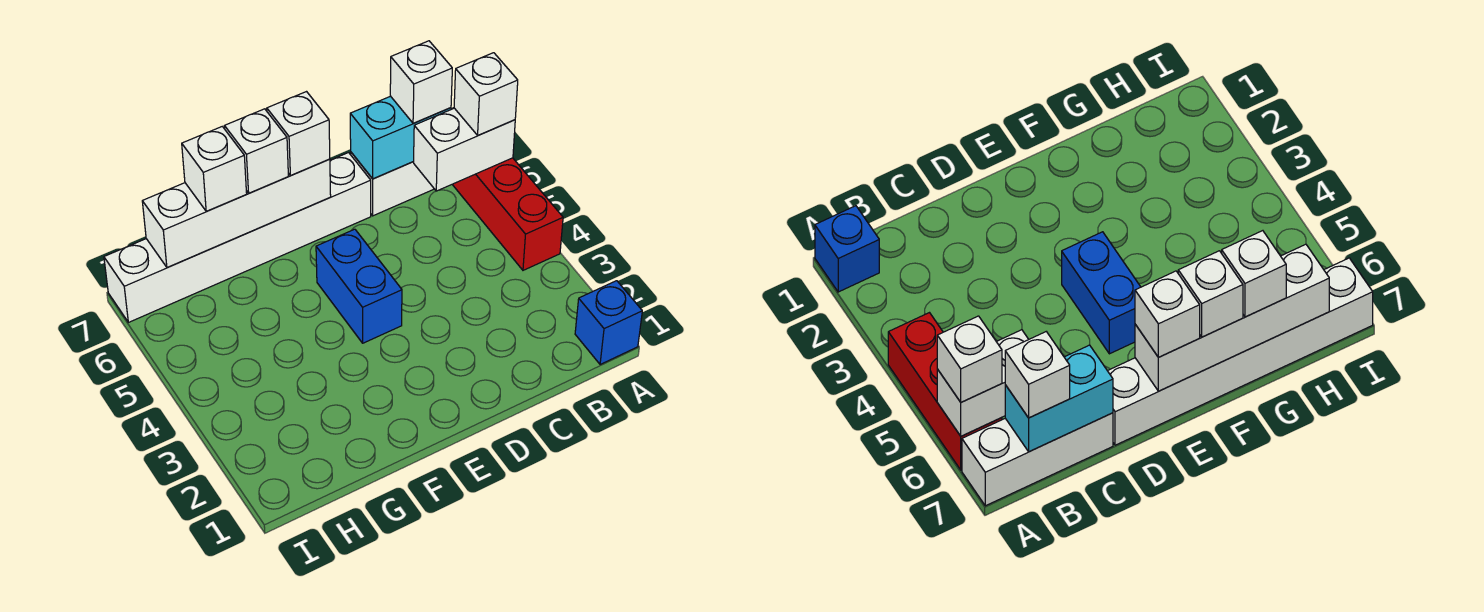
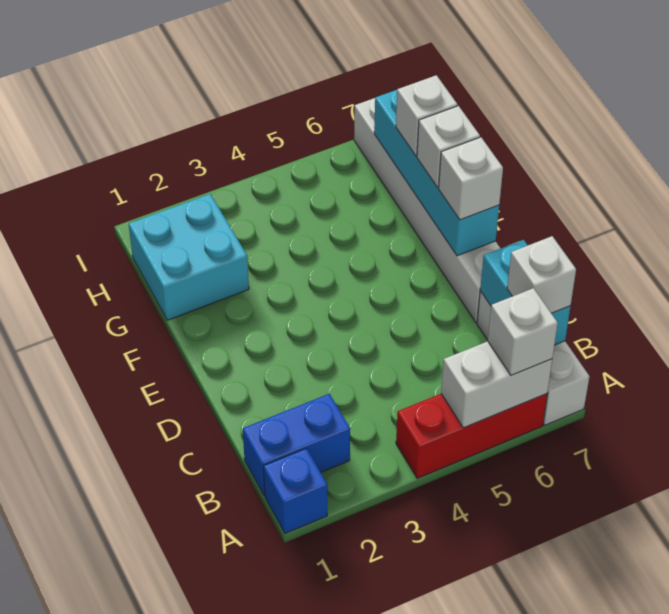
white brick A6:B6 level 2 -> white brick A5:A6 level 2
blue brick E4:E5 level 1 -> blue brick B1:B2 level 1
white brick E7:H7 level 2 -> cyan brick E7:H7 level 2
none -> cyan brick G1:H2 level 1

